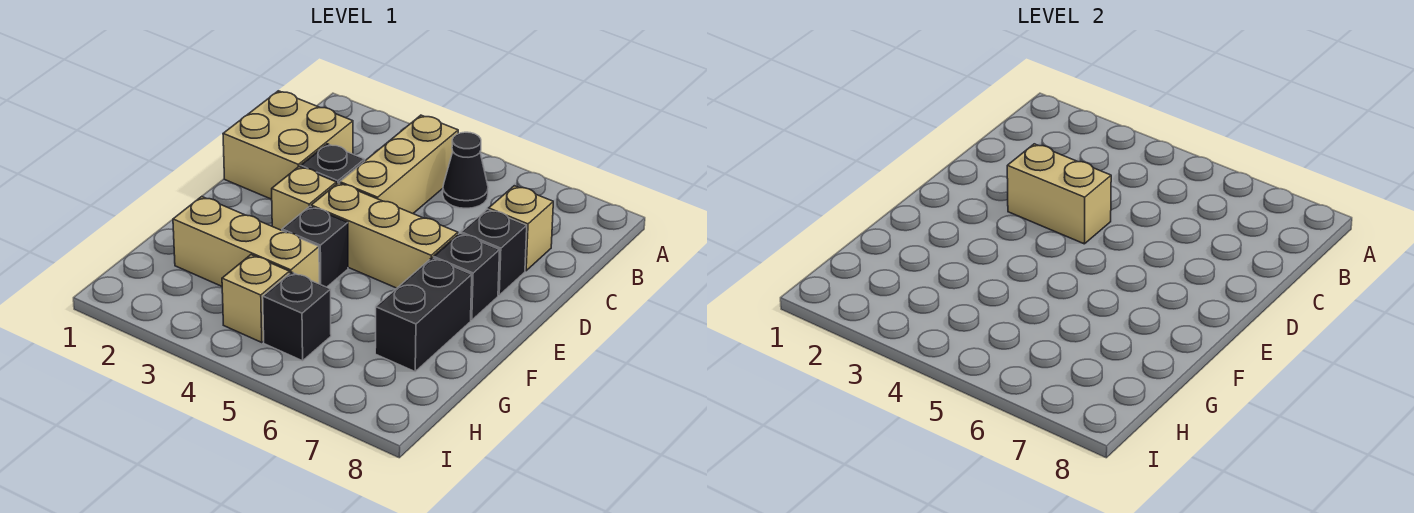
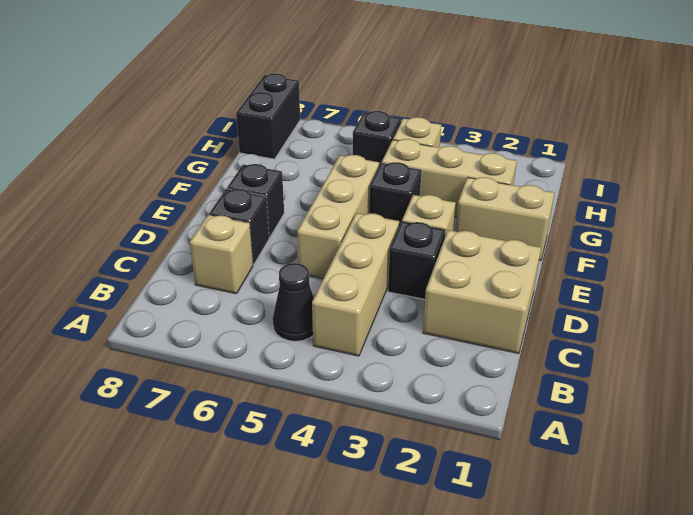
tan brick D3:D4 level 2 -> tan brick F1:F2 level 1
tan brick E4:E6 level 1 -> tan brick D5:F5 level 1
black brick F7:G7 level 1 -> black brick H8:I8 level 1

